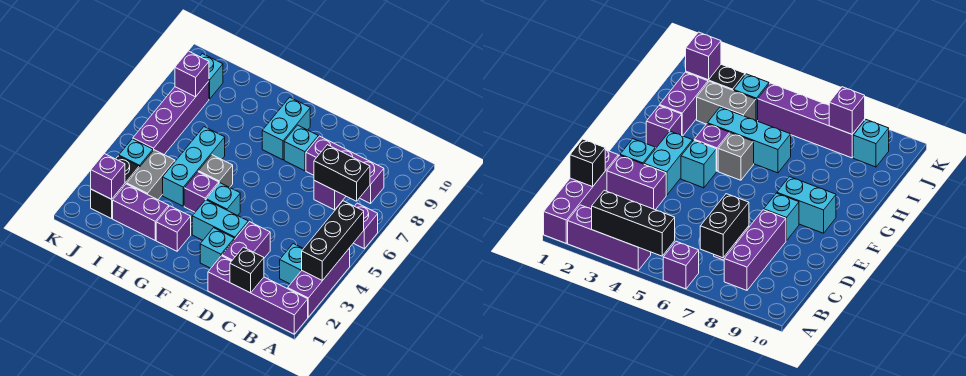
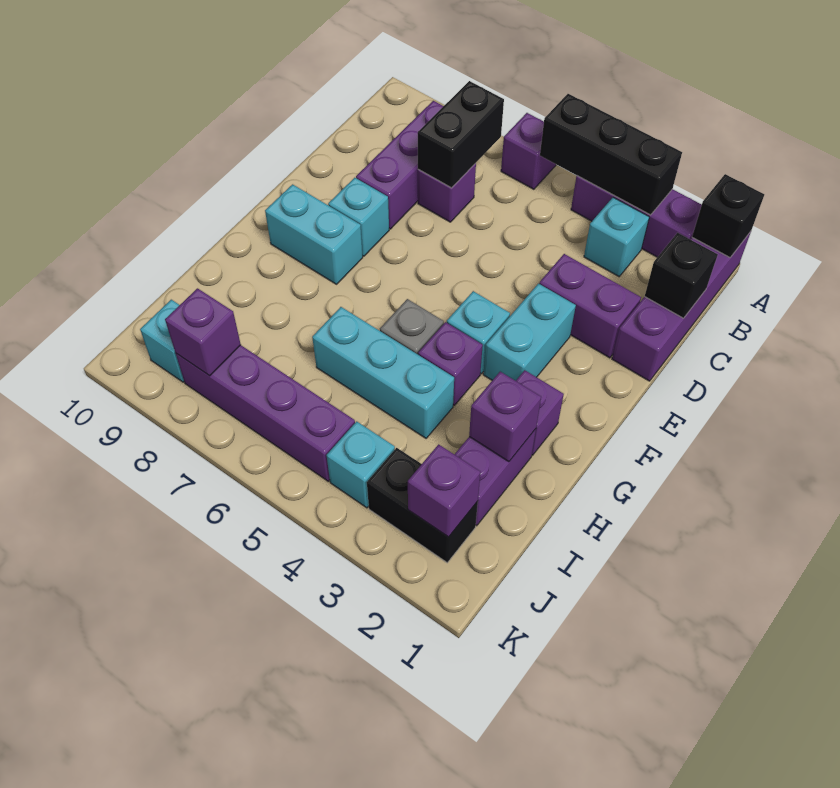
none -> black brick A1 level 2
cyan brick E2 level 1 -> none
none -> purple brick H2 level 2
grey brick I3:I4 level 1 -> none

